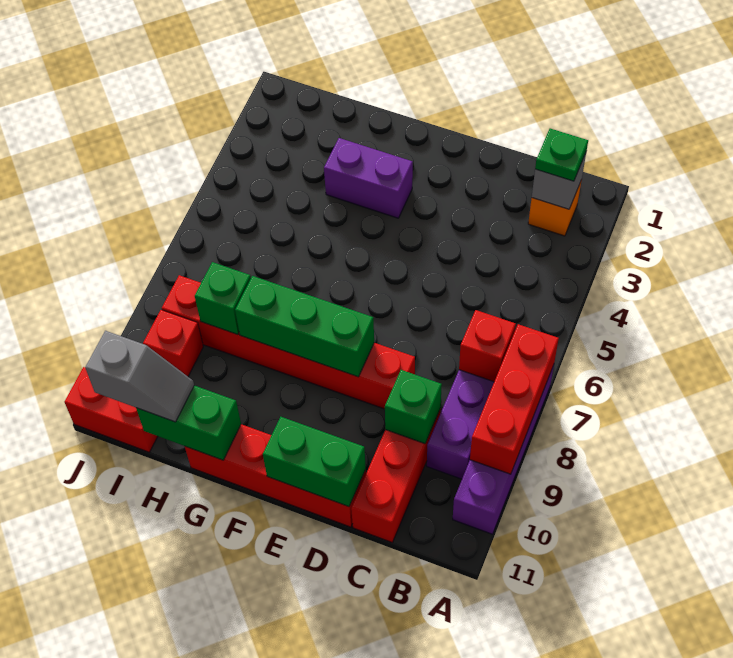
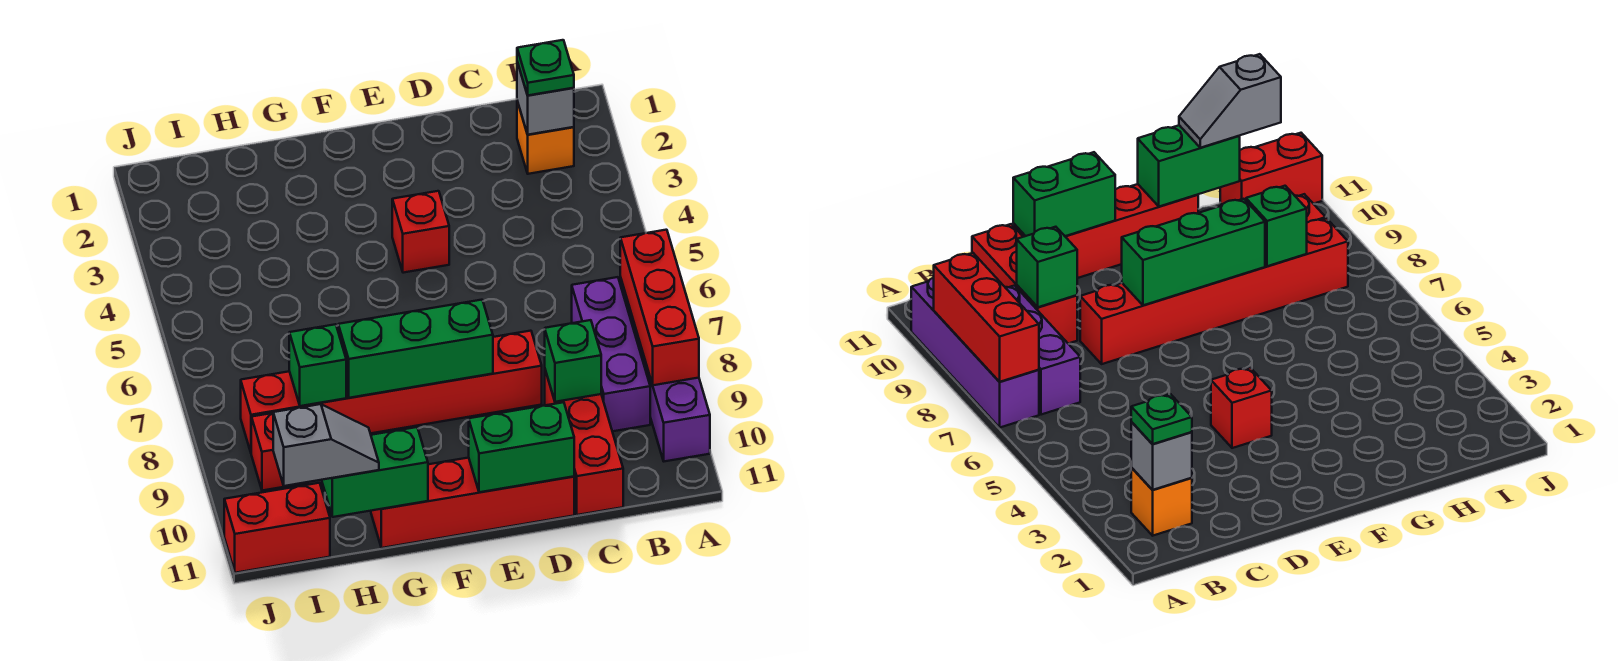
red brick B7 level 2 -> red brick E4 level 1
purple brick F3:G3 level 1 -> none

